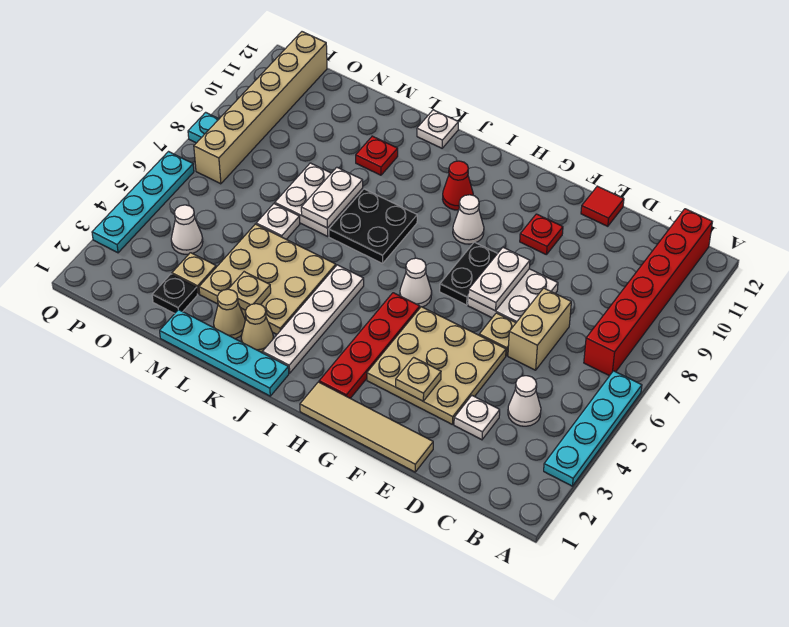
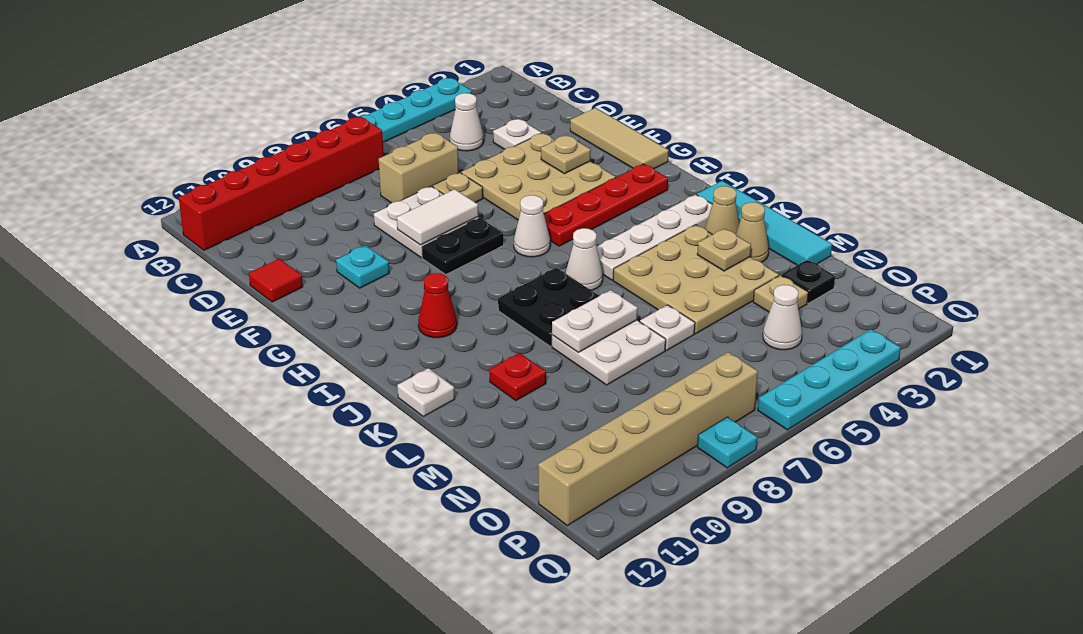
tan tile E1:H1 level 1 -> tan tile E1:G1 level 1
white plate F7:F8 level 2 -> white tile F7:F8 level 2
red plate F10 level 1 -> cyan plate F10 level 1
white cone H9 level 1 -> white cone J6 level 1
cyan plate J1:M1 level 1 -> cyan tile J1:M1 level 1

